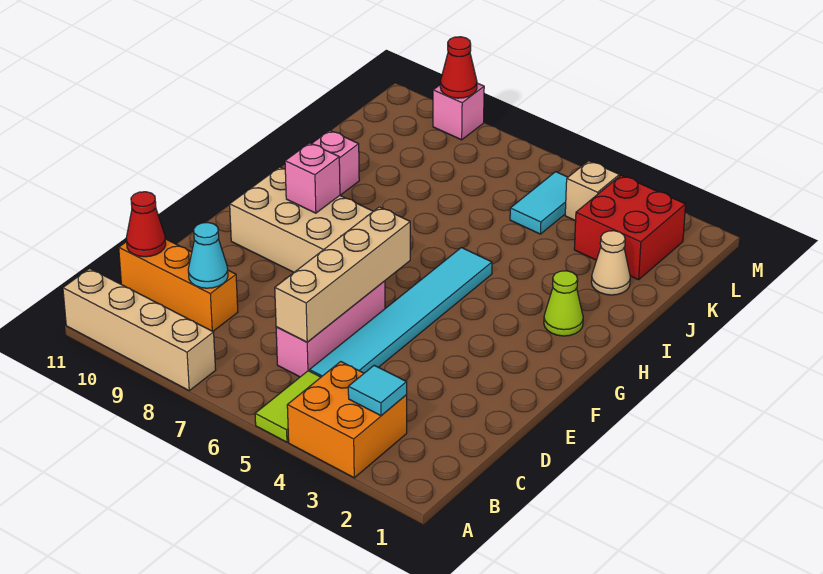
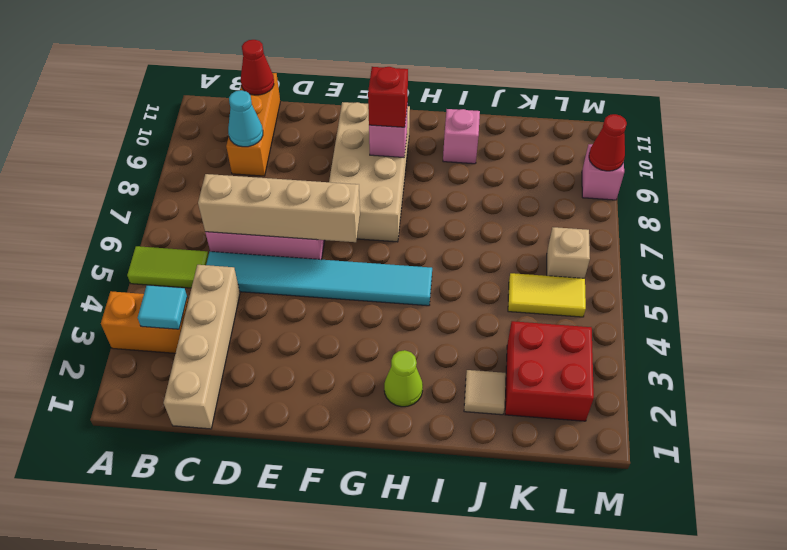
orange brick A3:B4 level 1 -> orange brick A3:B3 level 1
tan brick A8:A11 level 1 -> tan brick C1:C4 level 1
none -> red brick G9 level 3
tan cone J2 level 1 -> tan tile J2 level 1
cyan tile K5:L5 level 1 -> yellow tile K5:L5 level 1
tan brick L4 level 1 -> tan brick L6 level 1

